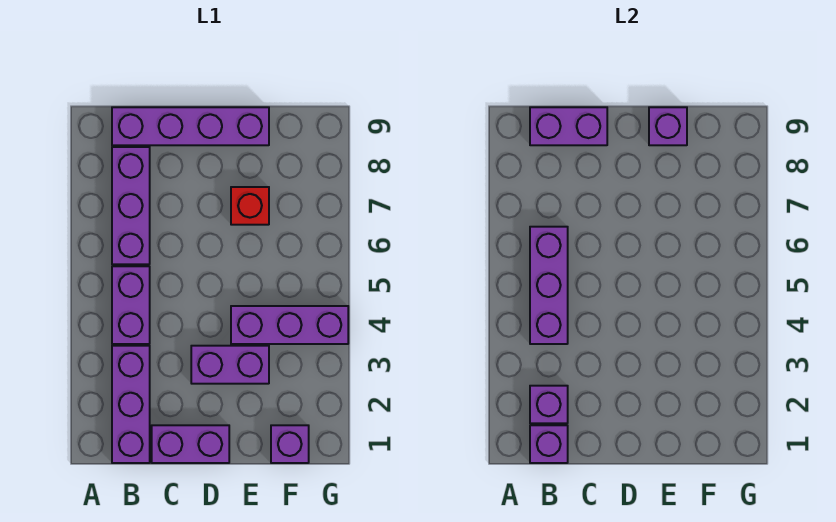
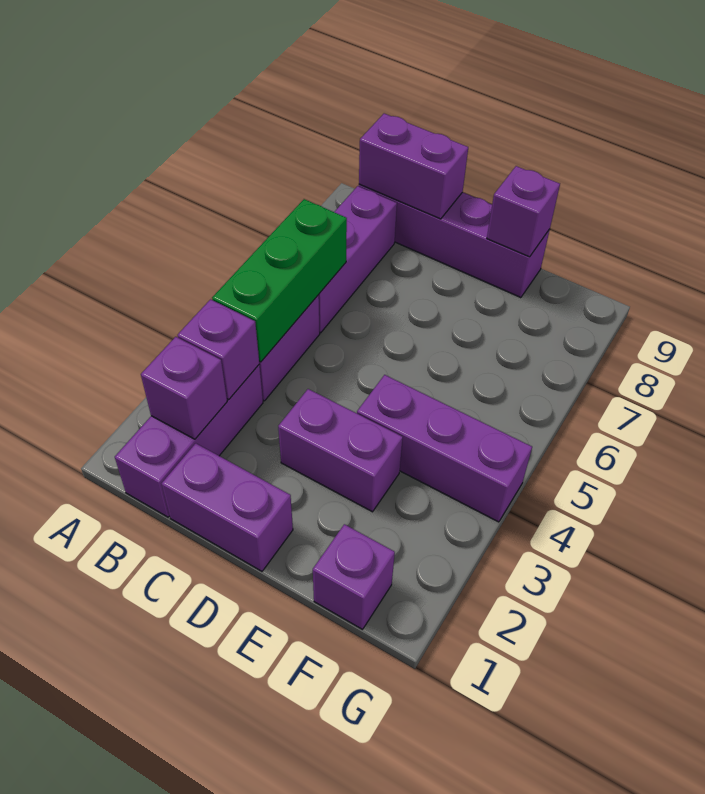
purple brick B1 level 2 -> purple brick B3 level 2
purple brick B4:B6 level 2 -> green brick B4:B6 level 2
red brick E7 level 1 -> none

